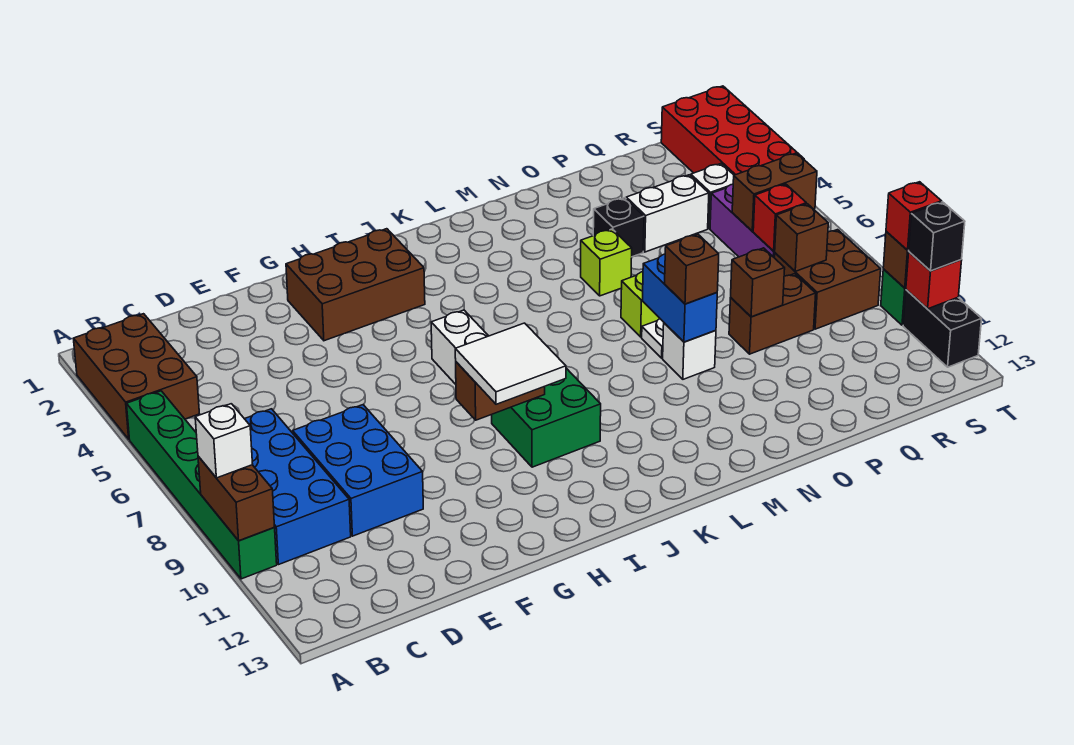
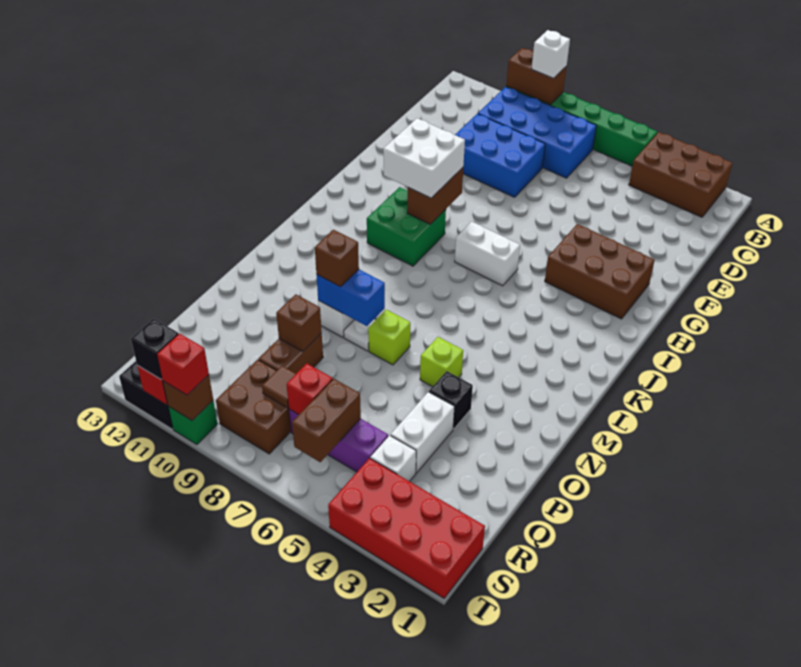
brown brick G2:I3 level 1 -> brown brick G2:H4 level 1
white tile H9:I10 level 3 -> white brick H9:I10 level 3
brown brick R8 level 2 -> brown tile R8 level 2

